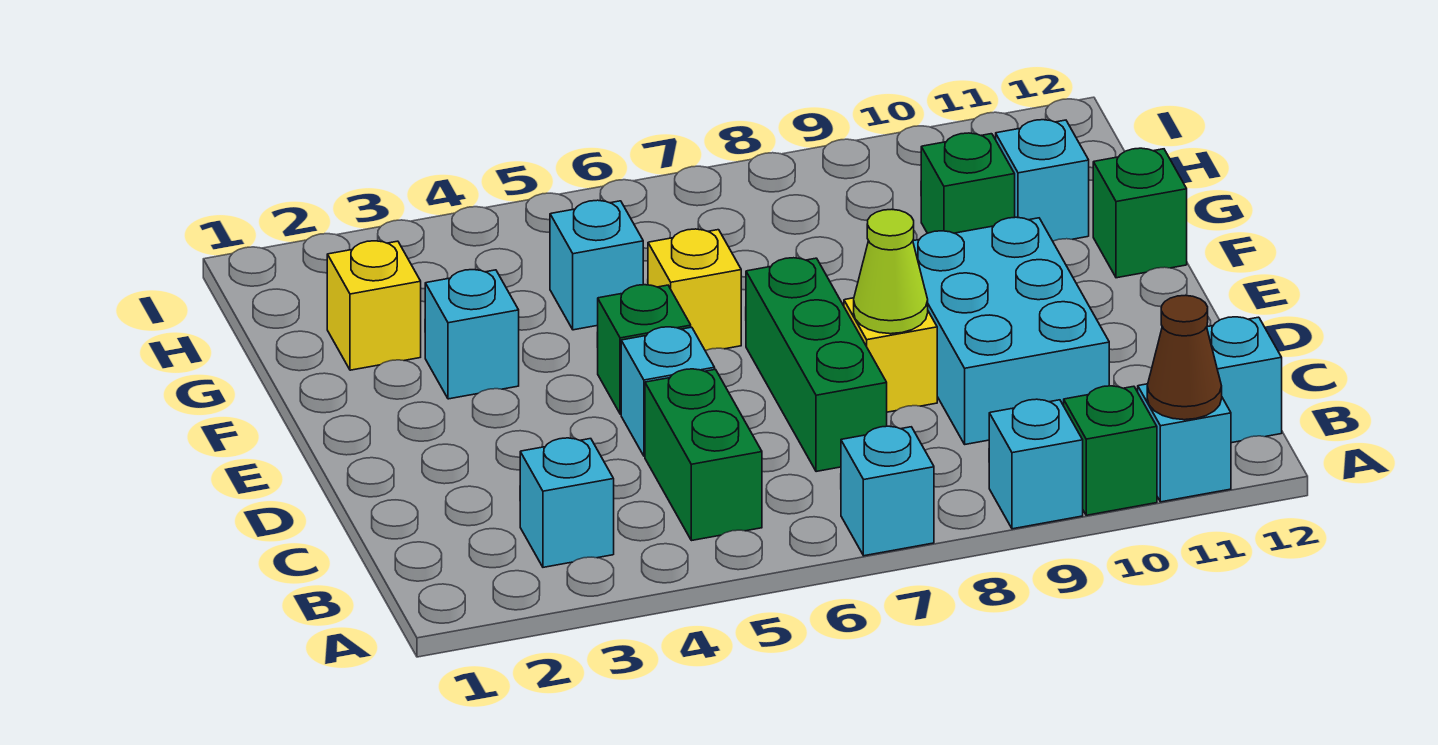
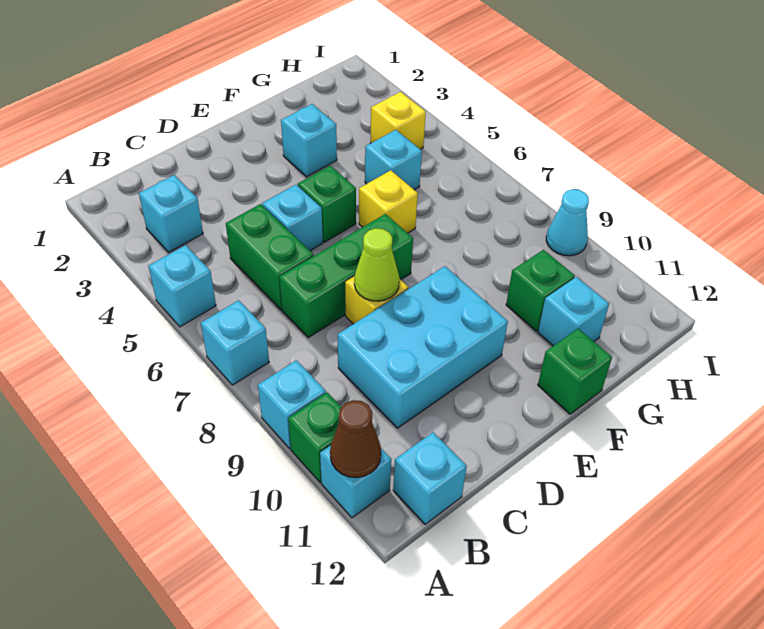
none -> cyan brick A5 level 1
green brick B5:C5 level 1 -> green brick C5:C6 level 1
yellow brick G2 level 1 -> yellow brick H4 level 1
none -> cyan cone I9 level 1

